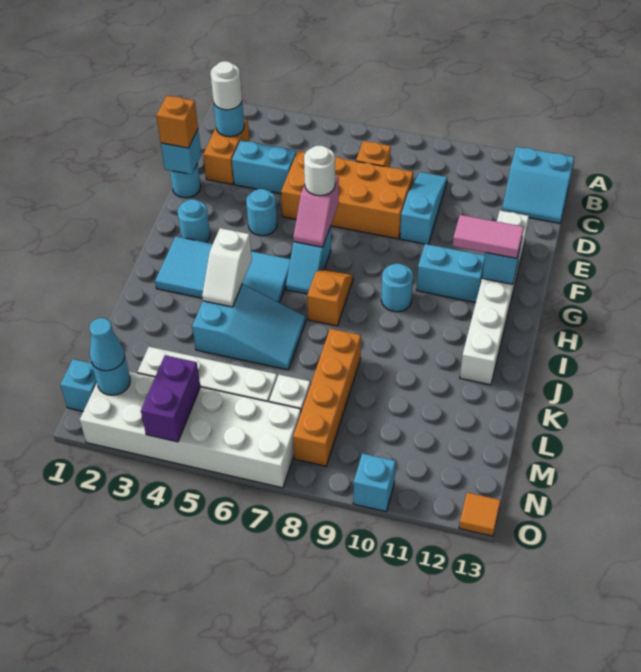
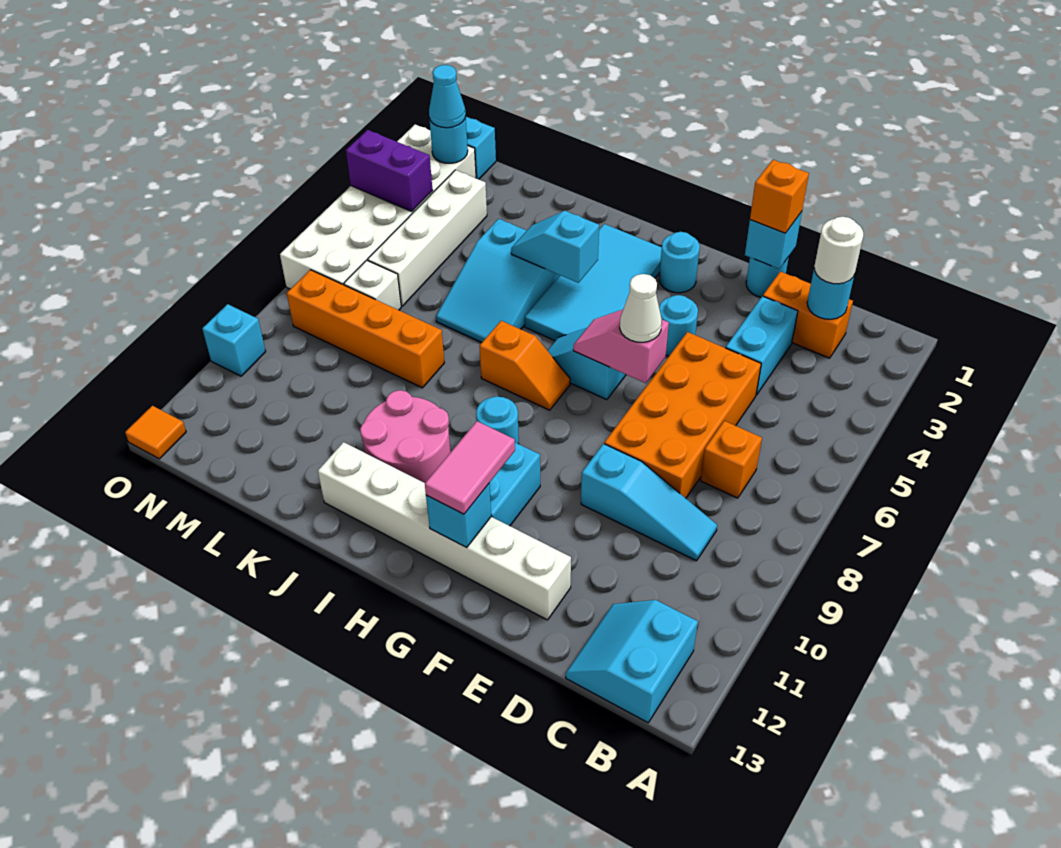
white round brick F6 level 3 -> white cone F6 level 3
white slope I4:J4 level 2 top I -> cyan slope I4:J4 level 2 top I
none -> pink round brick I10:J11 level 1

